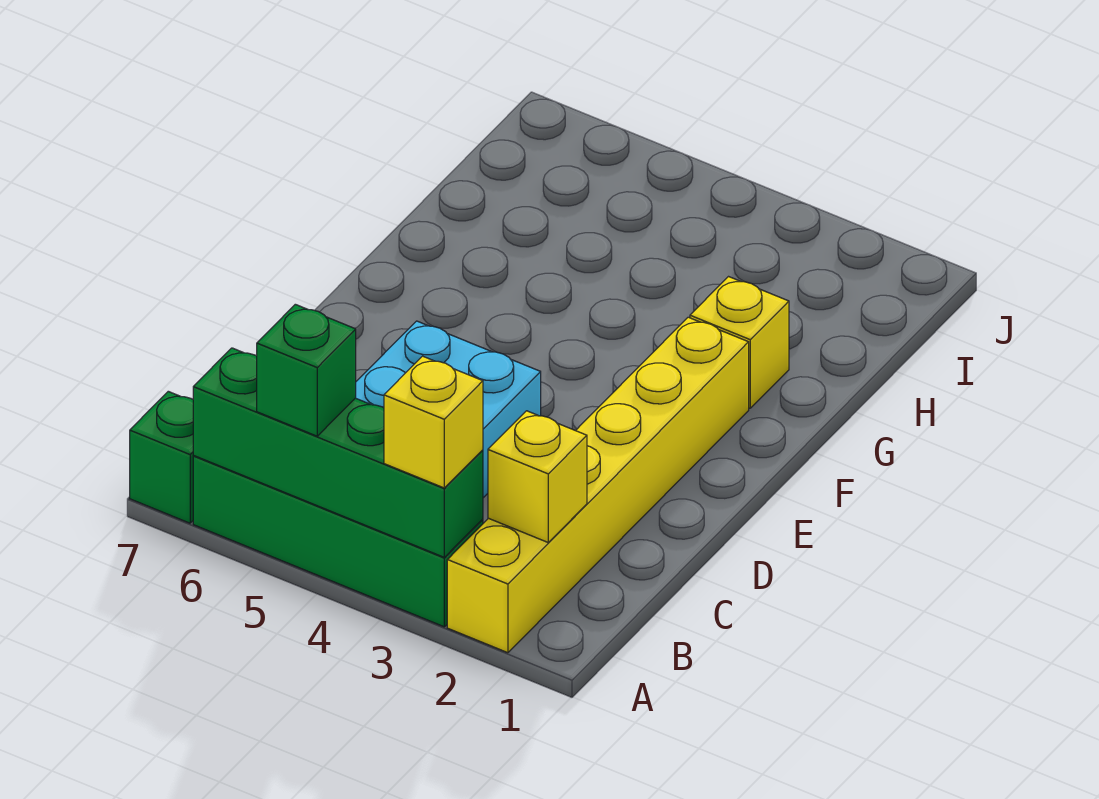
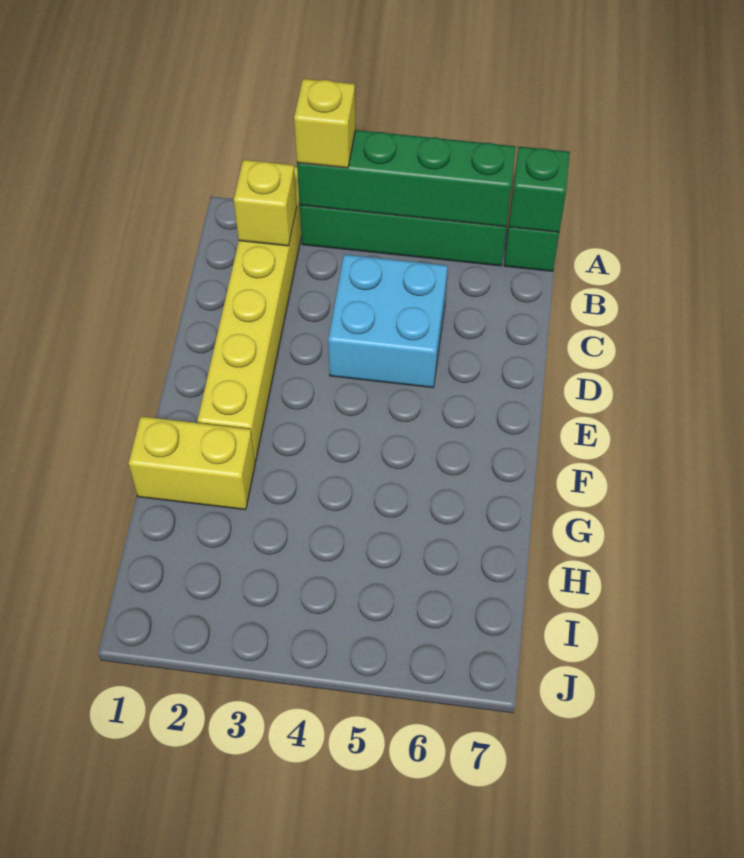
green brick A5 level 3 -> green brick A7 level 2
yellow brick G2 level 1 -> yellow brick G1:G2 level 1

